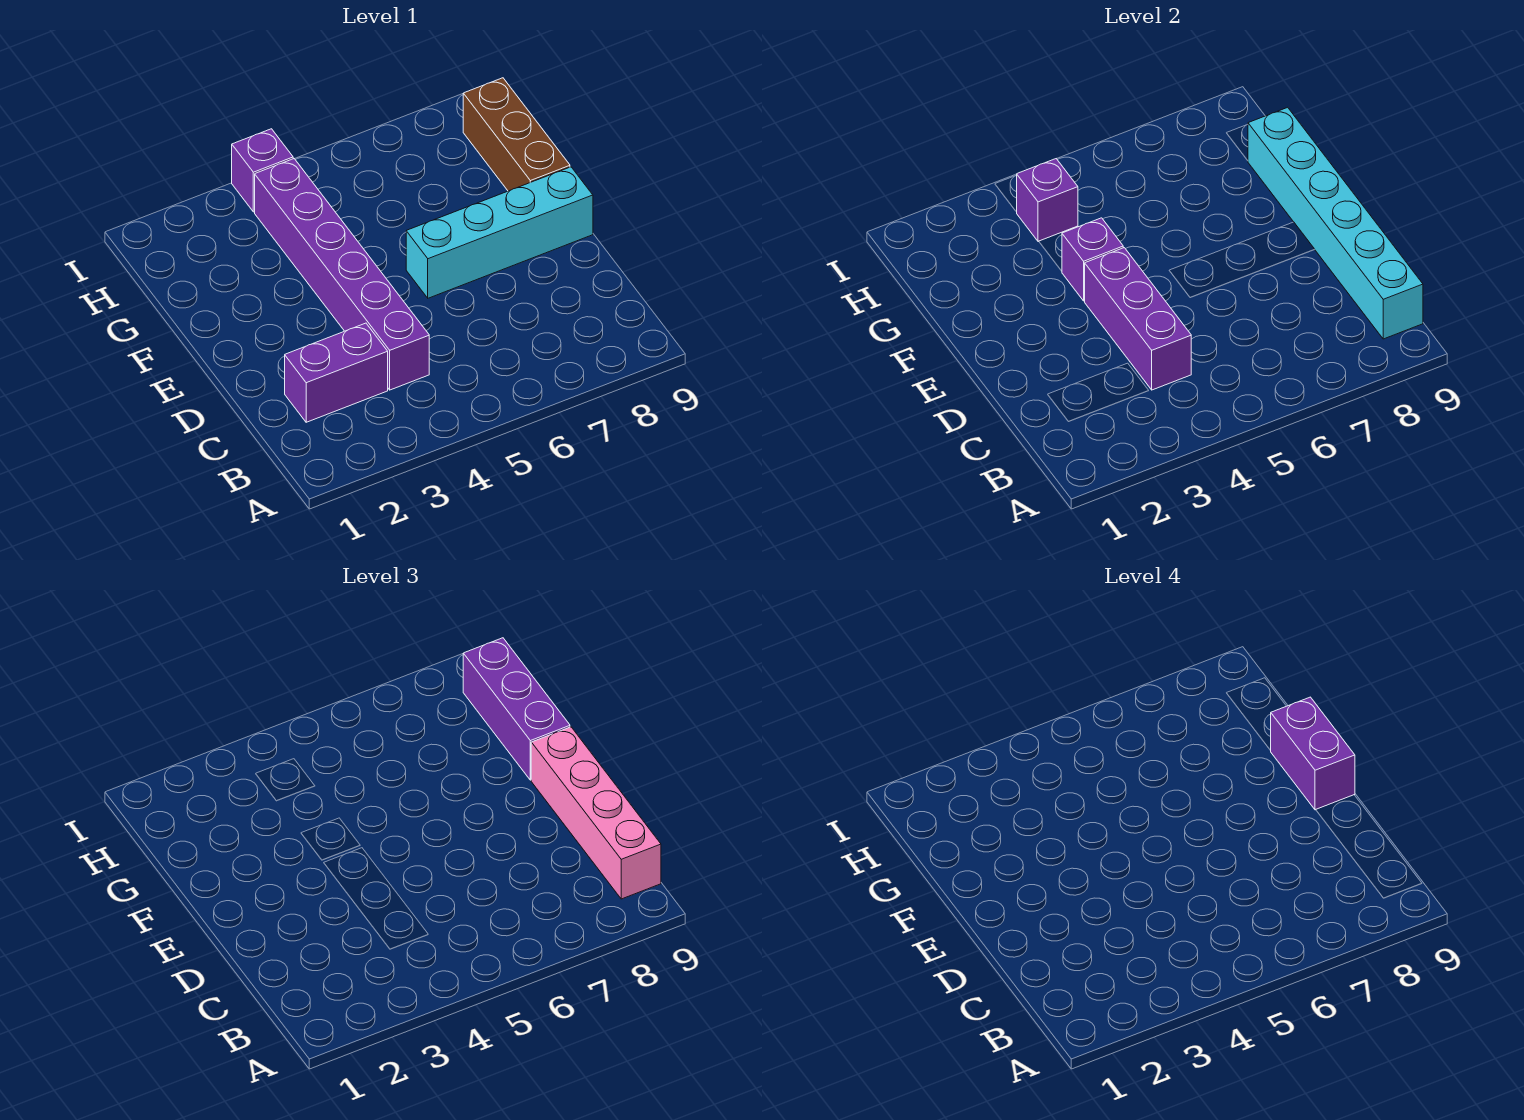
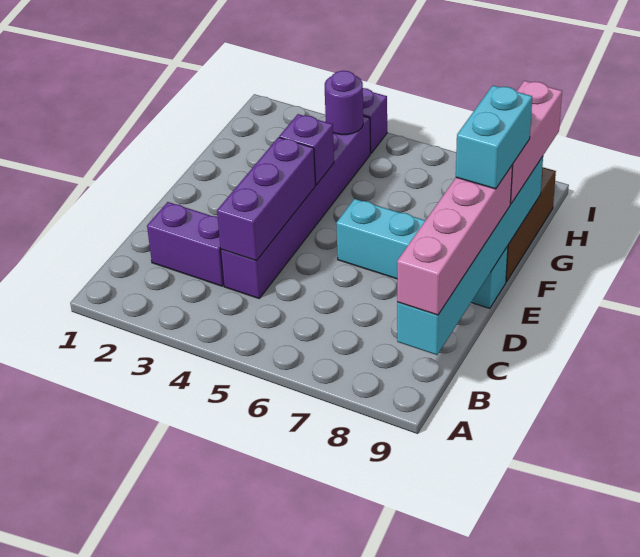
purple brick E9:F9 level 4 -> cyan brick E9:F9 level 4
purple brick F9:H9 level 3 -> pink brick F9:H9 level 3
purple brick H4 level 2 -> purple round brick H4 level 2

